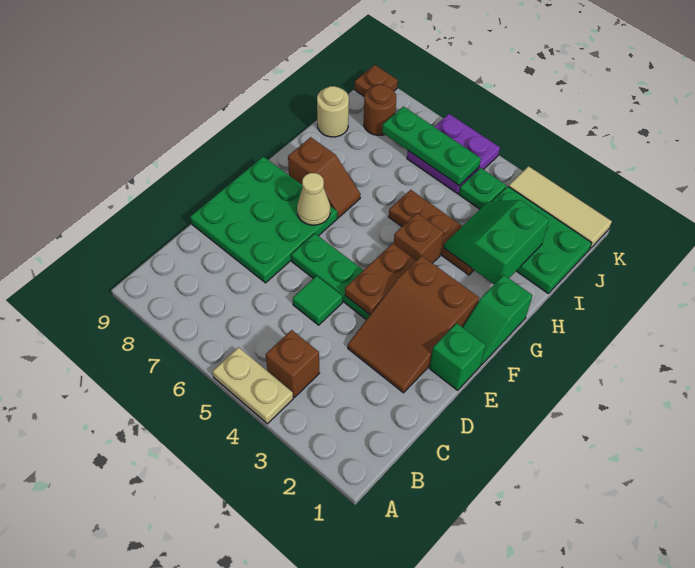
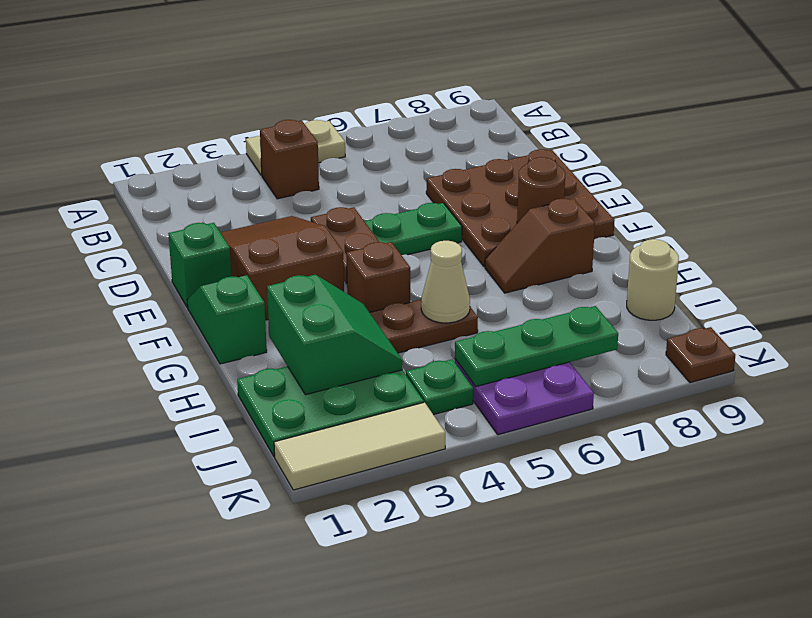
green tile D5 level 1 -> none
green plate D7:F9 level 1 -> brown plate D7:F9 level 1
tan cone F7 level 2 -> tan cone H5 level 2
brown round brick J8 level 1 -> brown round brick F8 level 2

